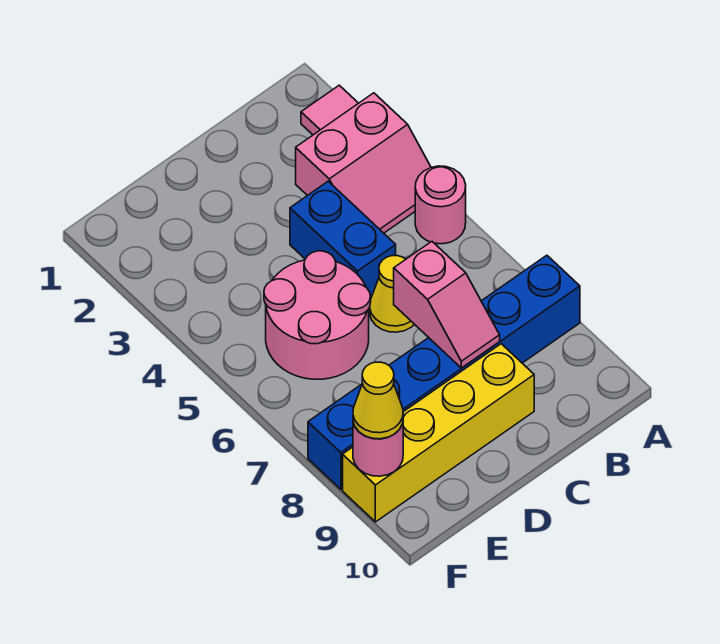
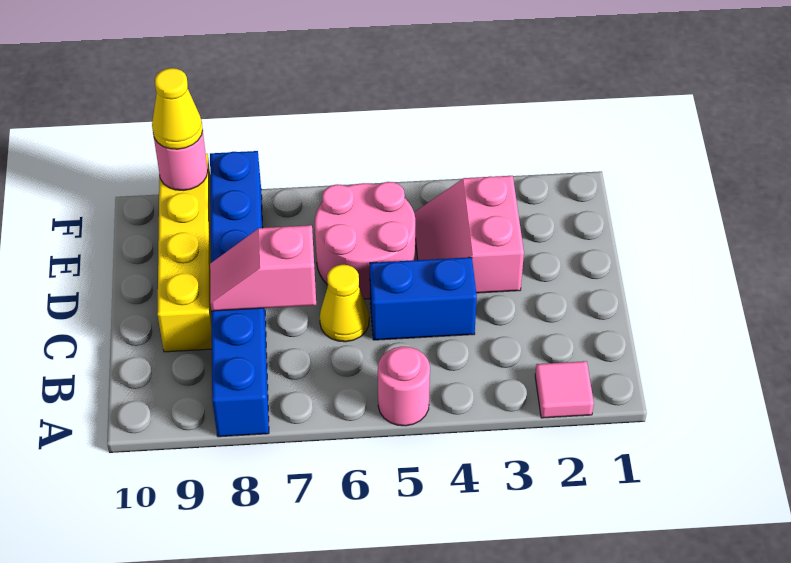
pink slope A3:B4 level 1 top 3 -> pink slope D3:E4 level 1 top 3

